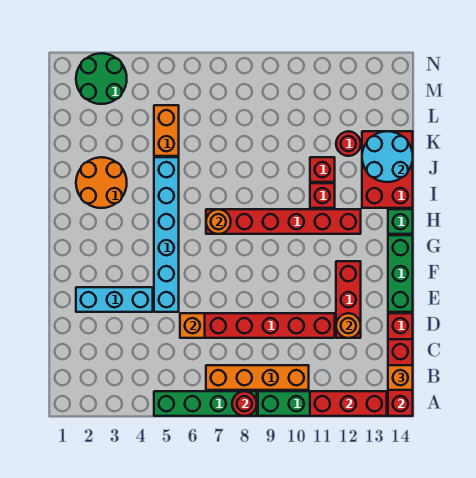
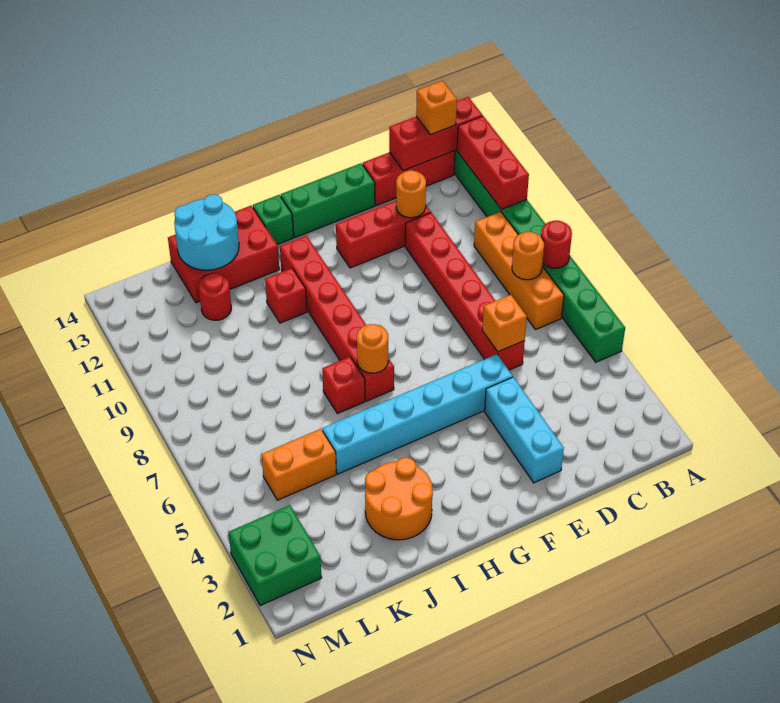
none -> orange round brick B8 level 2
red brick J11 level 1 -> red brick I7 level 1
green round brick M2:N3 level 1 -> green brick M2:N3 level 1

